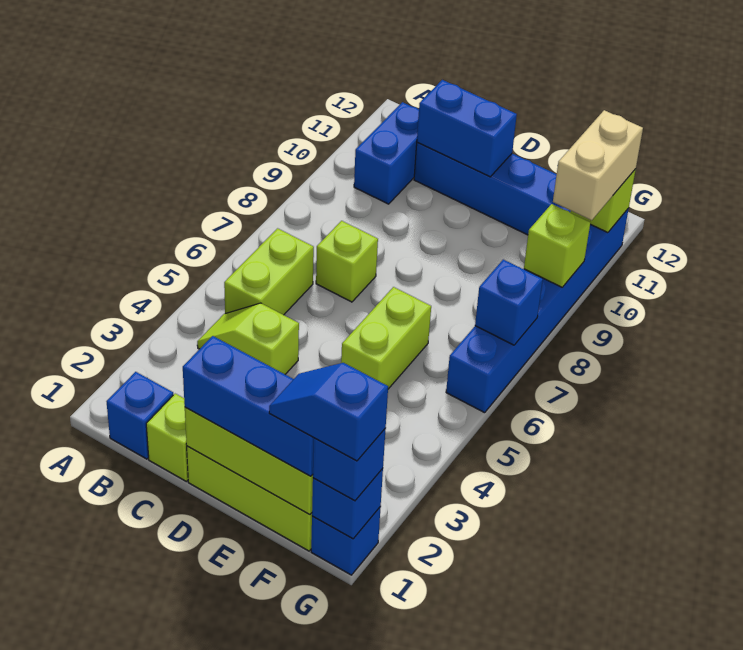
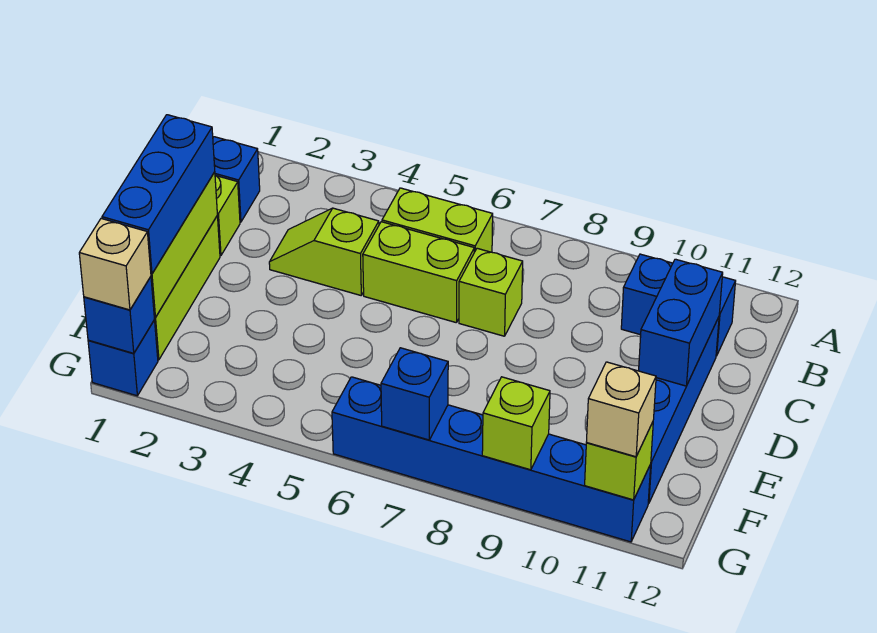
lime slope B4:C4 level 1 top C -> lime slope C3:C4 level 1 top 4
lime brick E5:E6 level 1 -> lime brick C5:C6 level 1
blue slope F1:G1 level 4 top G -> none
blue brick G1 level 3 -> tan brick G1 level 3
tan brick G10:G11 level 3 -> tan brick G11 level 3

